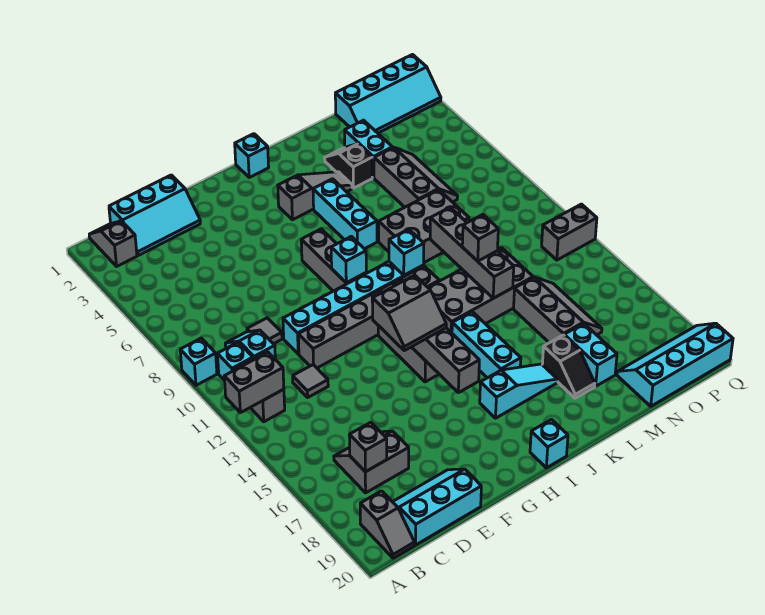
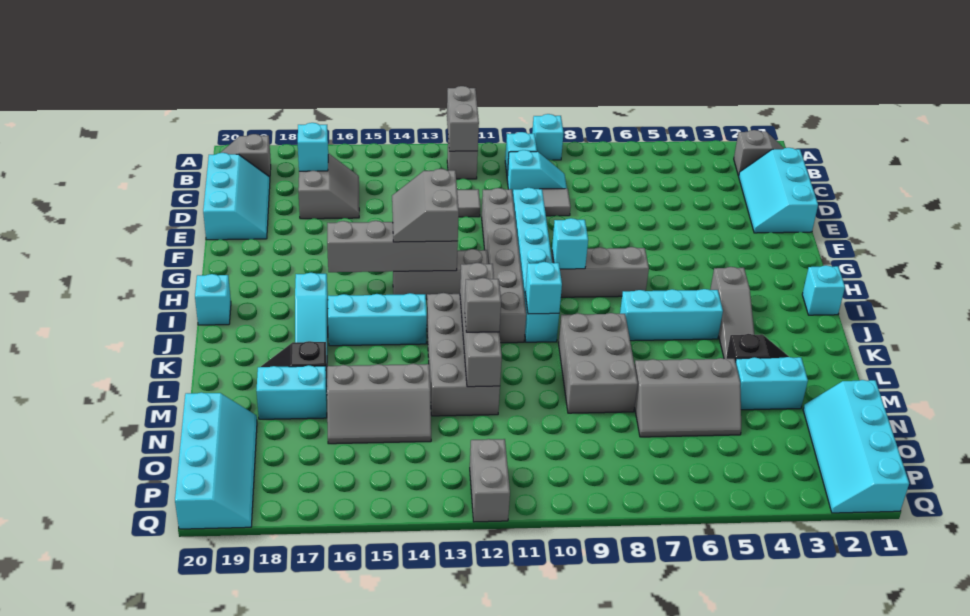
grey brick C17 level 2 -> cyan brick C17 level 2
grey brick L10:L13 level 2 -> grey brick J12:M12 level 2

